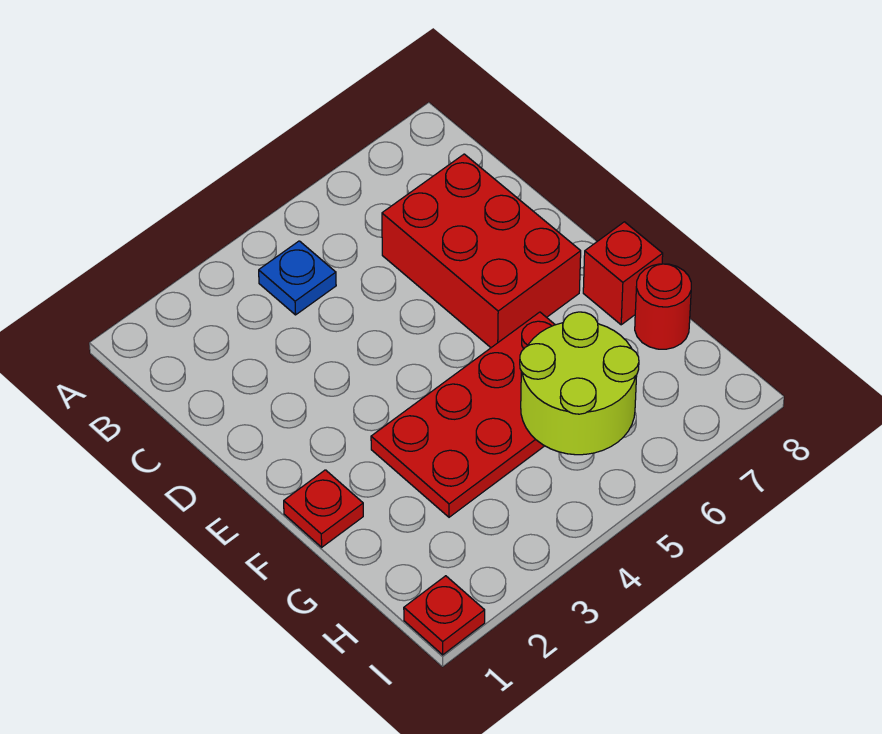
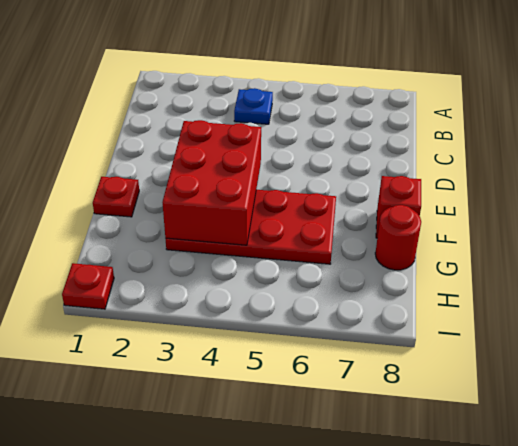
red brick C6:E7 level 1 -> red brick E3:G4 level 2
lime round brick G5:H6 level 2 -> none

